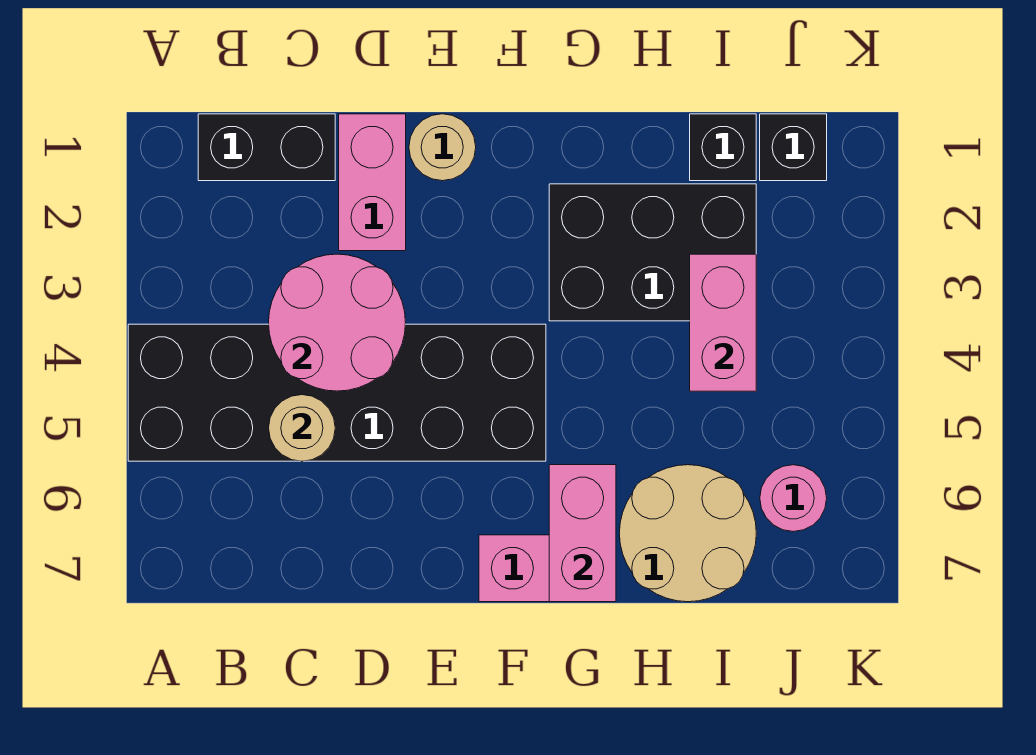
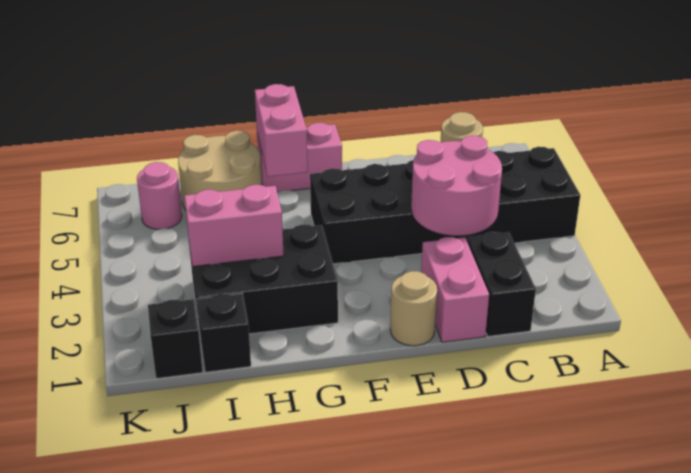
black brick B1:C1 level 1 -> black brick C1:C2 level 1
pink brick I3:I4 level 2 -> pink brick H3:I3 level 2

